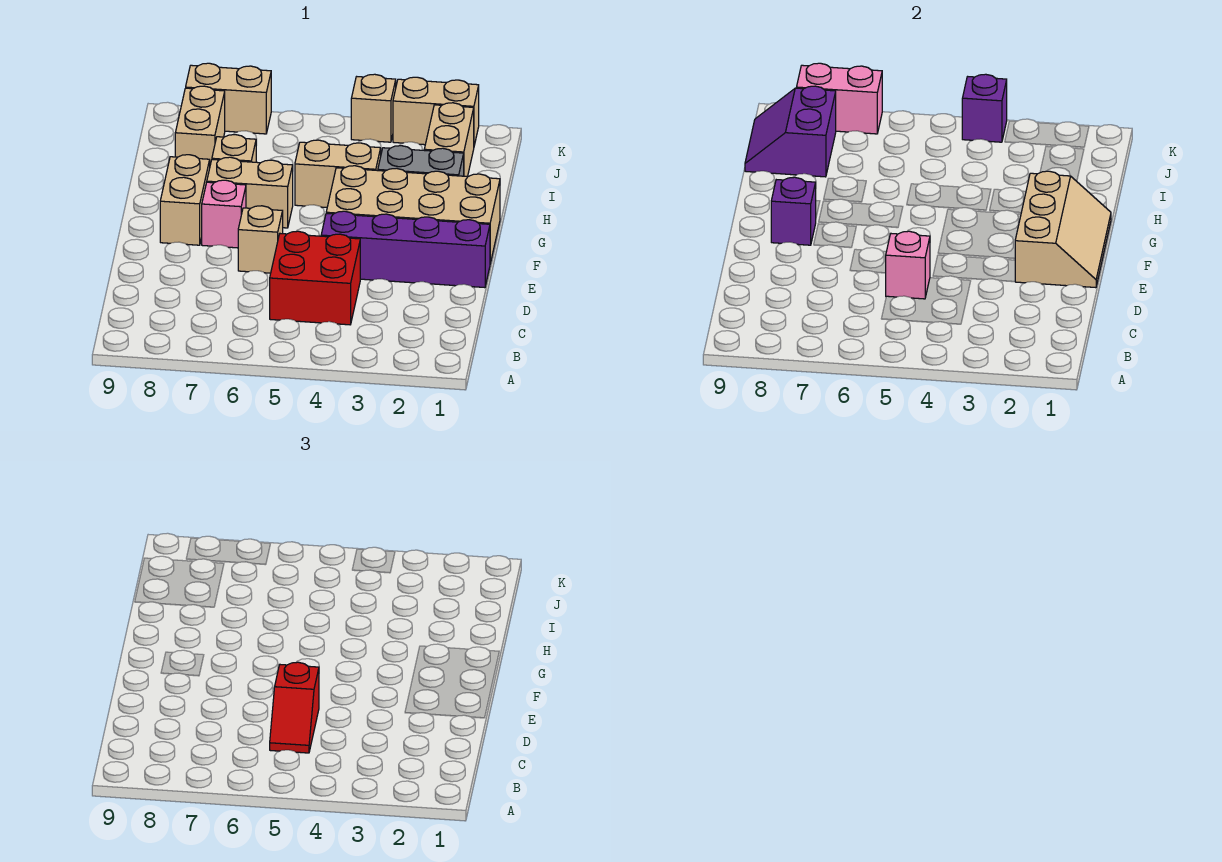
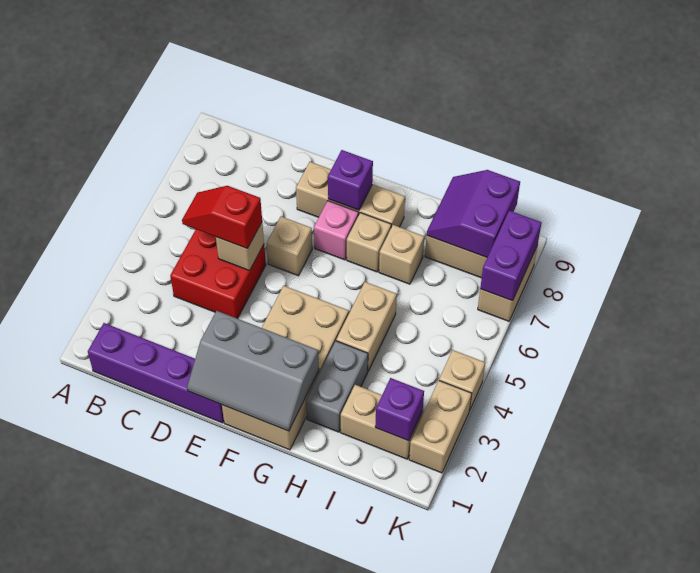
pink brick D5 level 2 -> tan brick D5 level 2
purple brick E1:E4 level 1 -> purple brick B1:E1 level 1
tan slope E1:G2 level 2 top 2 -> grey slope E1:G2 level 2 top 2
tan brick F8:G8 level 1 -> tan brick E8:G8 level 1
tan brick G6:G7 level 1 -> tan brick G7 level 1
purple slope I8:J9 level 2 top 8 -> purple slope I8:J9 level 2 top J
purple brick K4 level 2 -> purple brick J2 level 2
pink brick K7:K8 level 2 -> purple brick K7:K8 level 2

